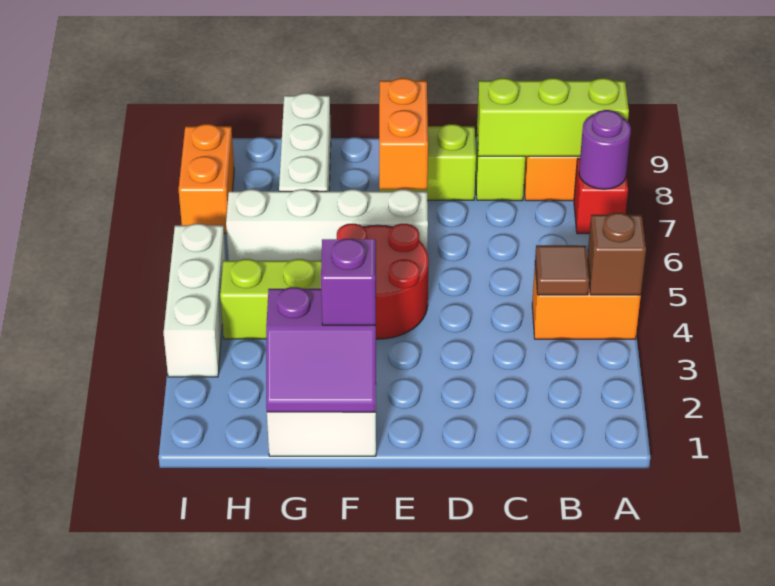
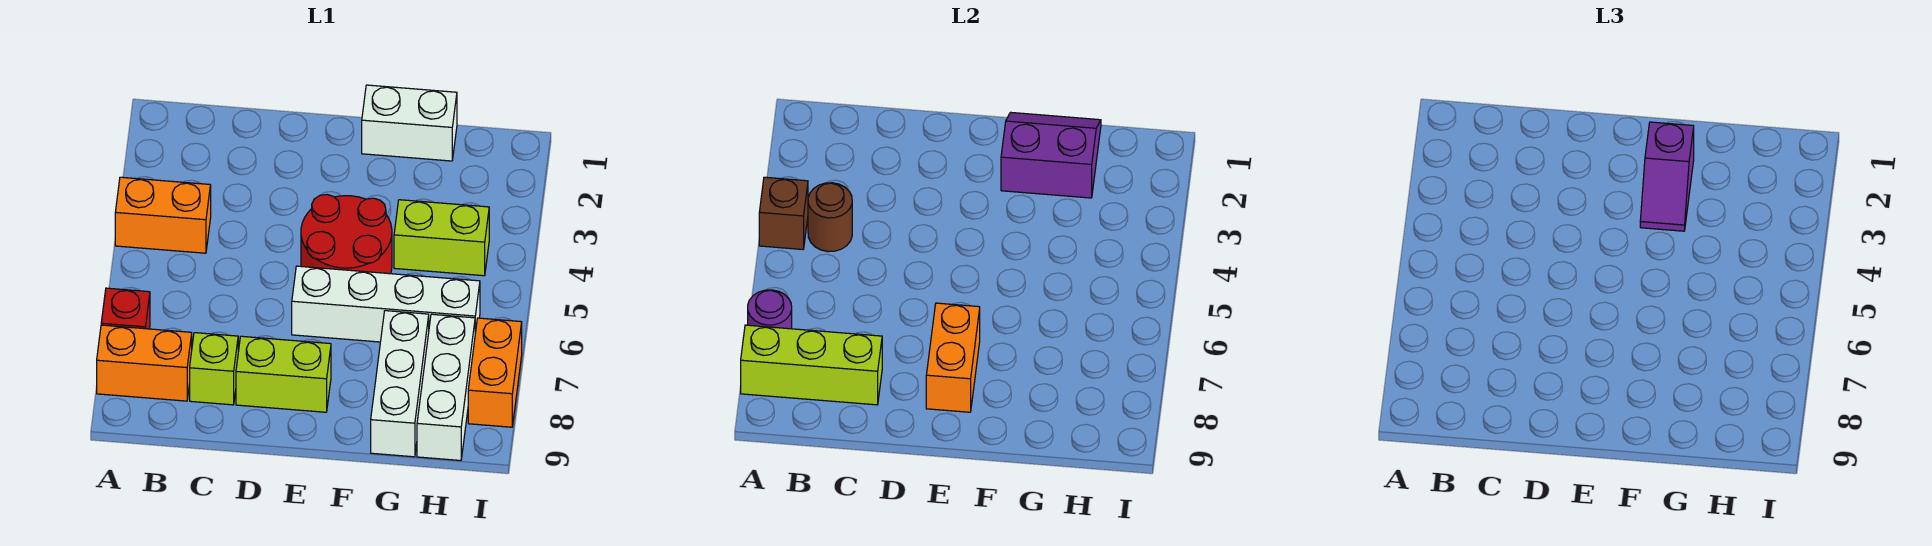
brown tile B4 level 2 -> brown round brick B4 level 2
white brick I3:I5 level 1 -> white brick H7:H9 level 1

